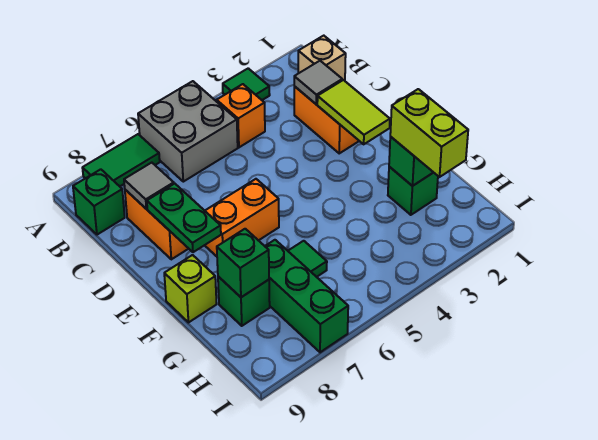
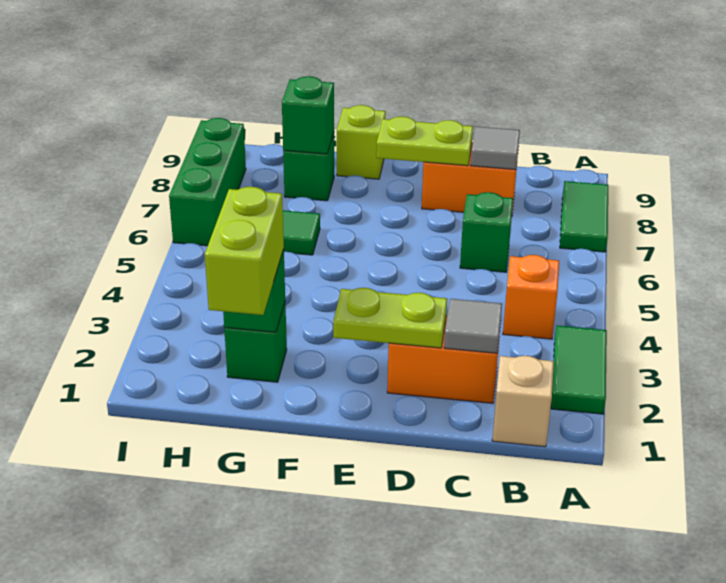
green tile A3 level 1 -> green tile A2:A3 level 1
grey brick A5:B6 level 1 -> none
green brick B9 level 1 -> green brick C6 level 1
lime tile D2:E2 level 2 -> lime plate D2:E2 level 2
green plate D8:E8 level 2 -> lime plate D8:E8 level 2
orange brick E6:E7 level 1 -> none
lime brick G2:H2 level 3 -> lime brick G1:G2 level 3
green brick G7:I7 level 1 -> green brick I6:I8 level 1

